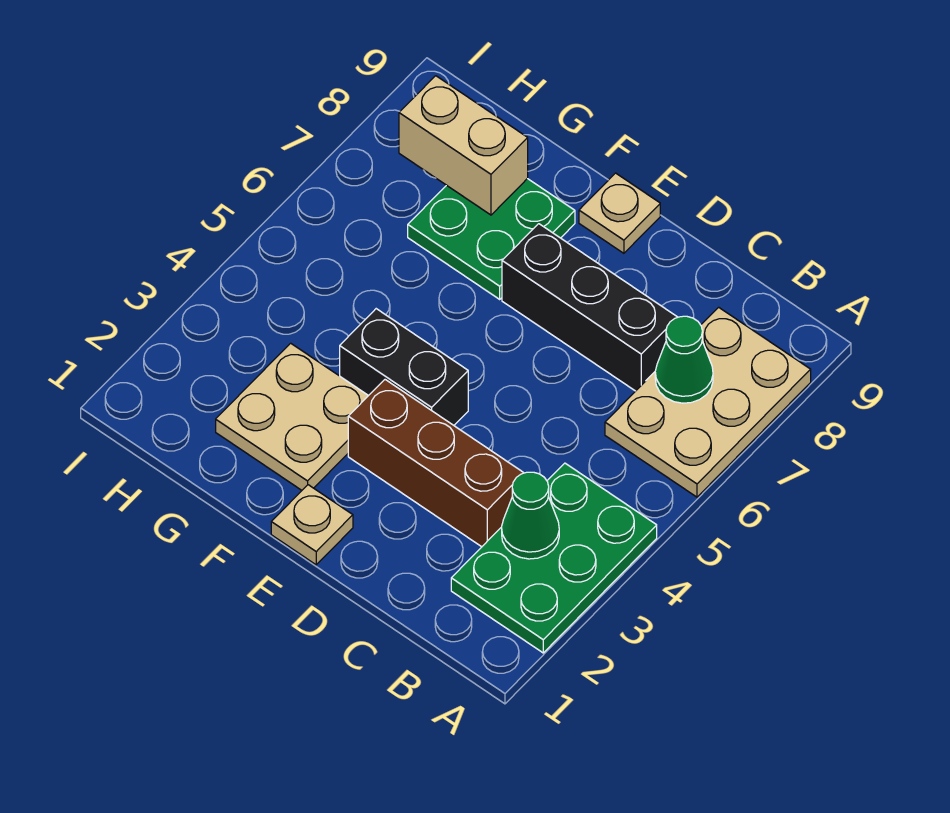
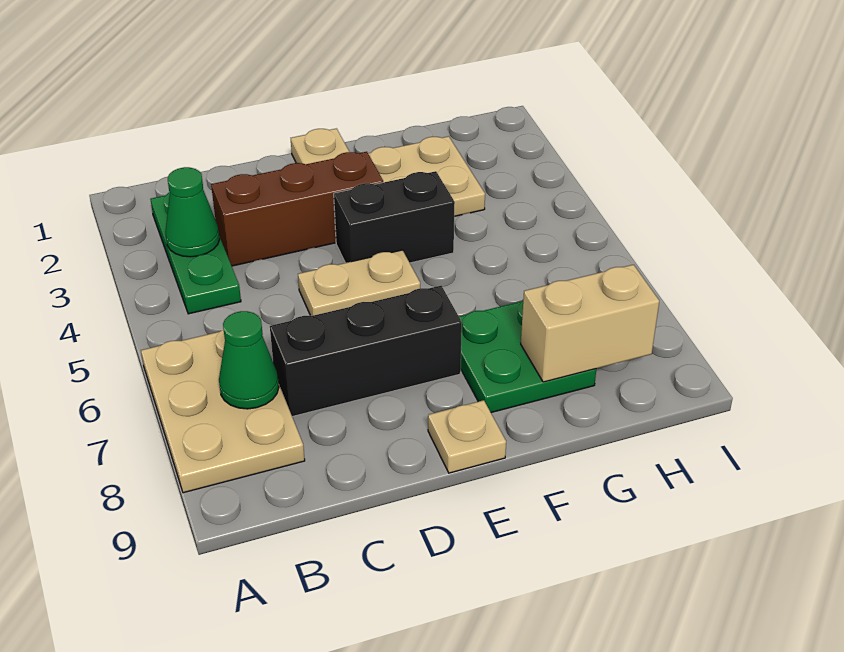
green plate A2:B4 level 1 -> green plate B2:B4 level 1
none -> tan plate D5:E5 level 1

